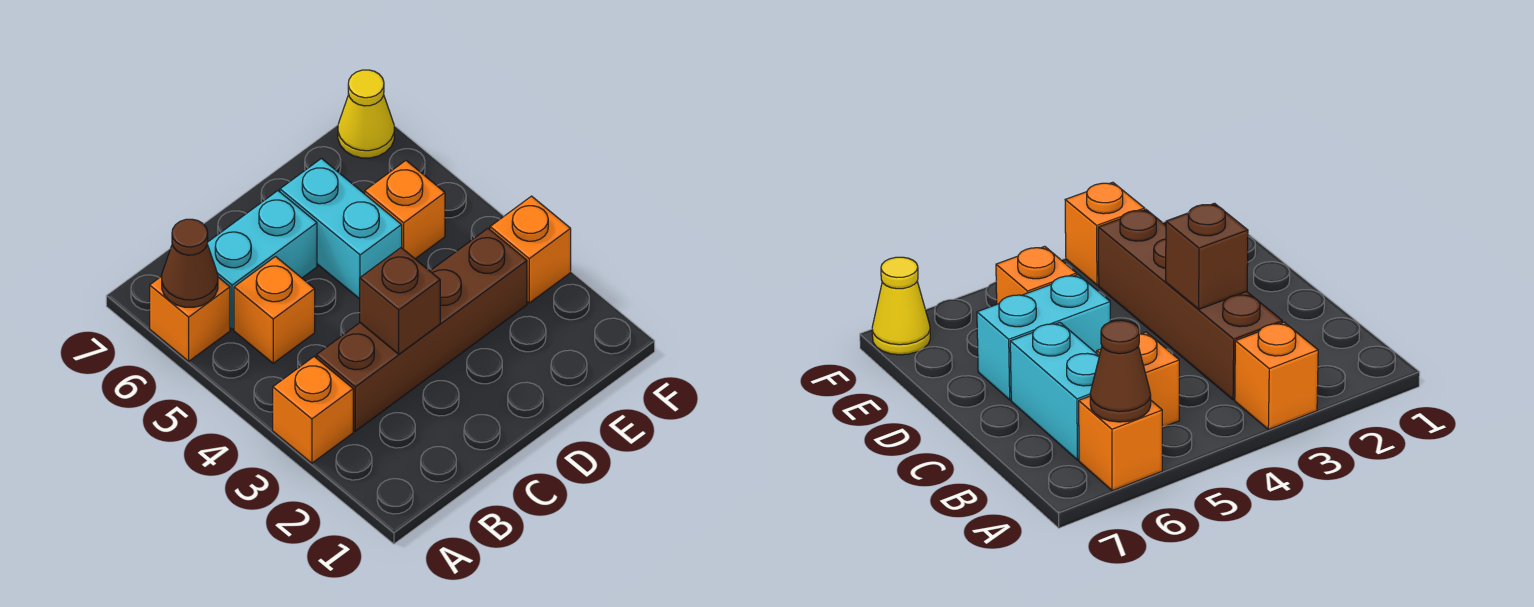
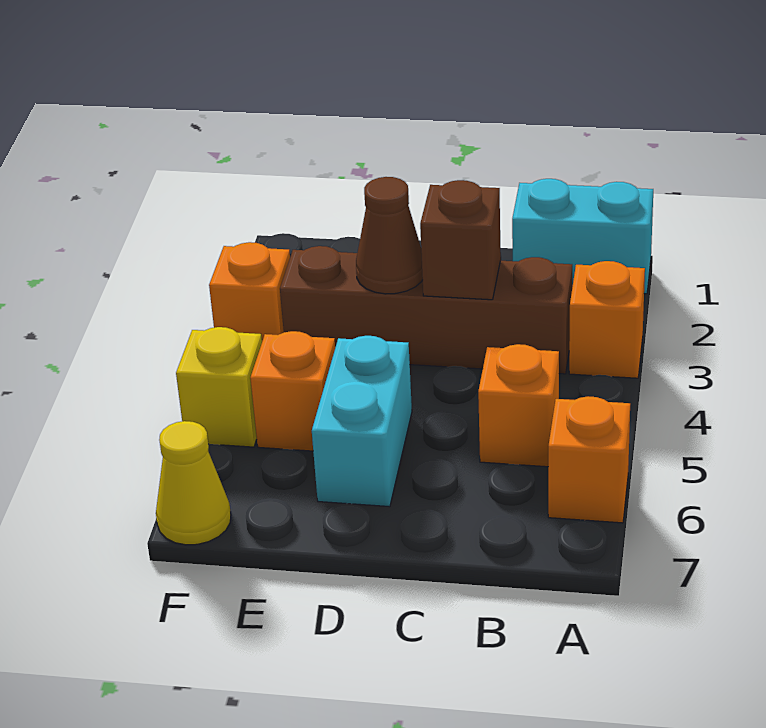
brown cone A6 level 2 -> brown cone D3 level 2
cyan brick B6:C6 level 1 -> cyan brick A1:B1 level 1
none -> yellow brick F5 level 1

